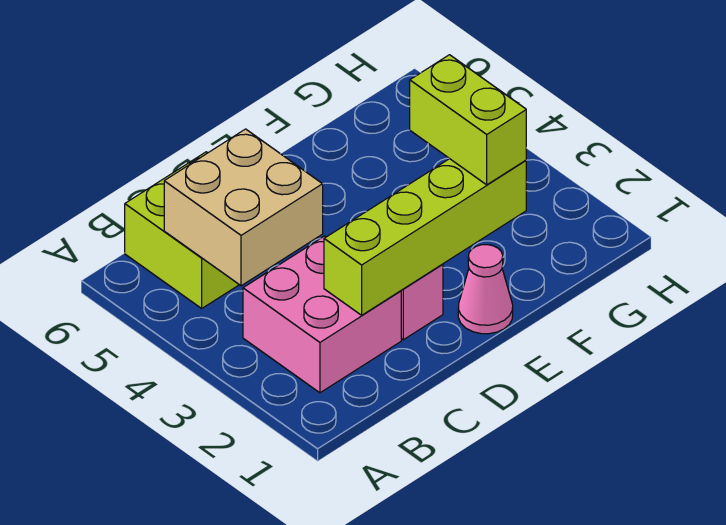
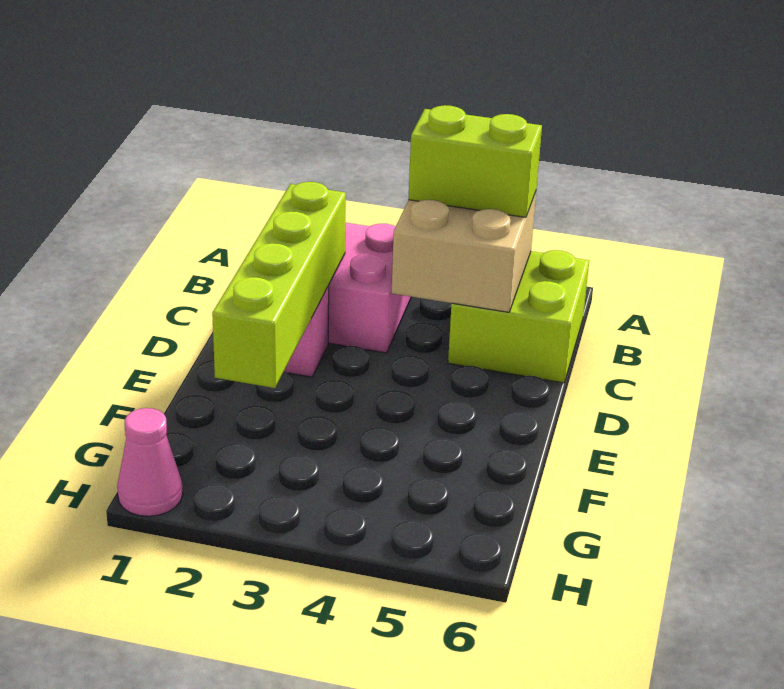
pink cone E1 level 1 -> pink cone H1 level 1
lime brick F2:F3 level 3 -> lime brick B4:B5 level 3

